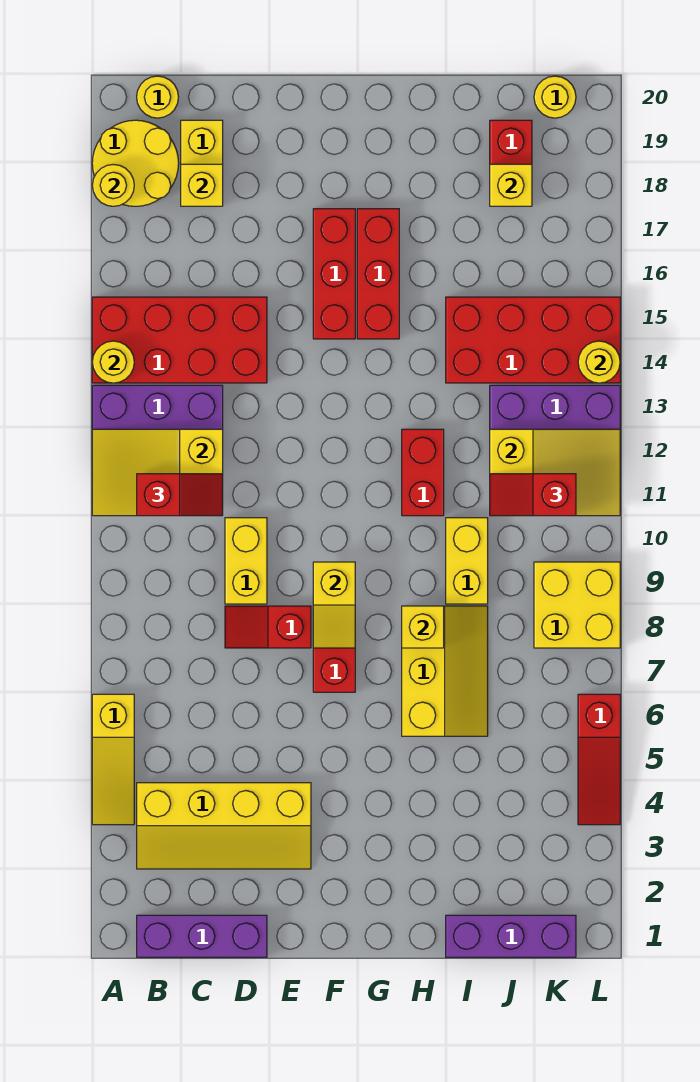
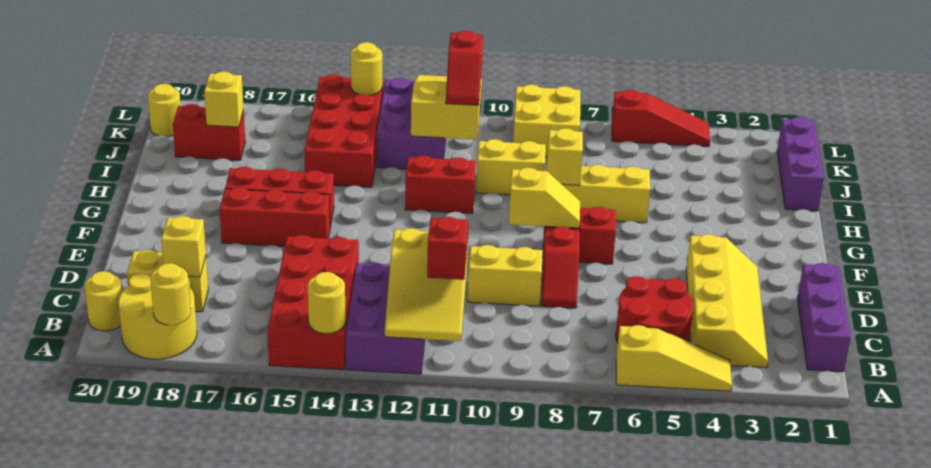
none -> red round brick B5:C6 level 1

